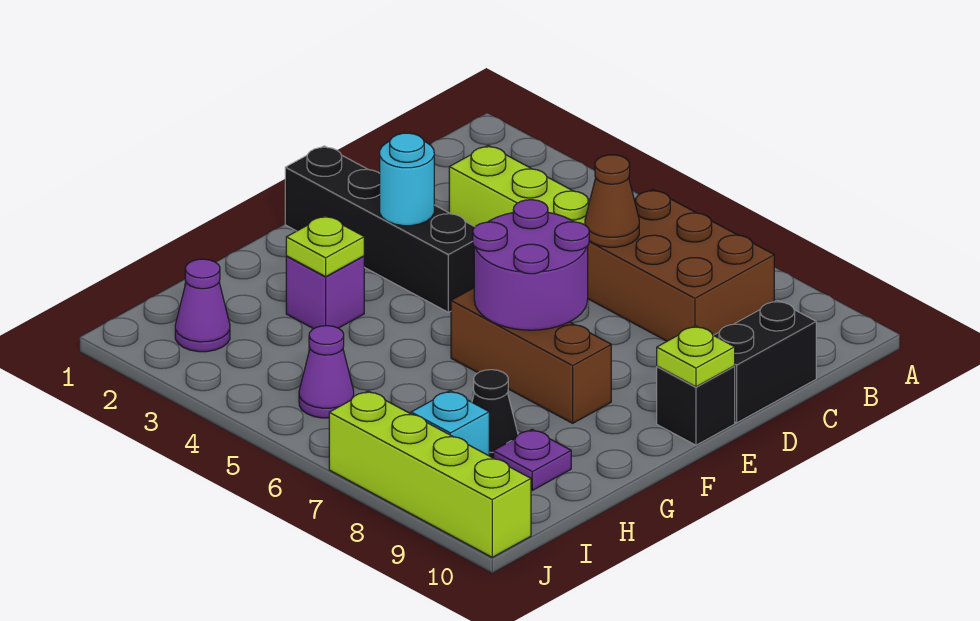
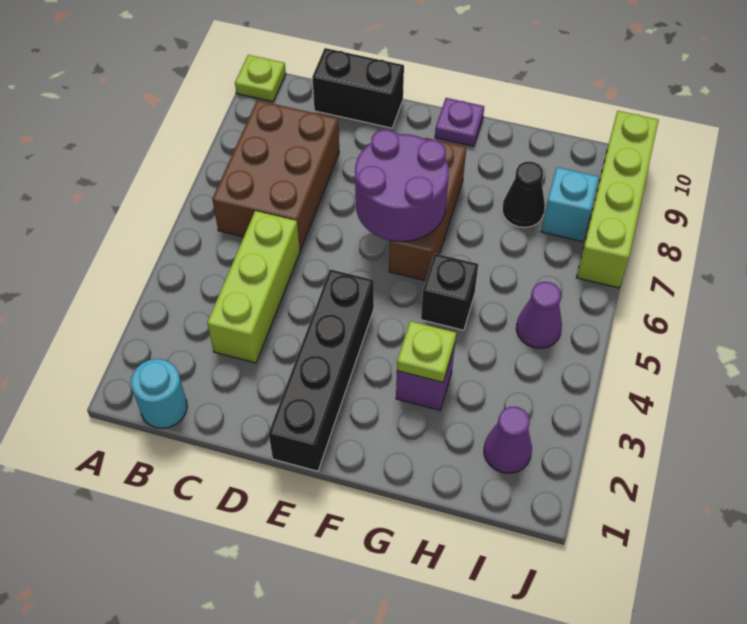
brown cone C6 level 2 -> none
cyan round brick E3 level 2 -> cyan round brick B1 level 1
black brick E10 level 1 -> black brick G5 level 1
lime plate E10 level 2 -> lime plate A10 level 1
purple plate H9 level 1 -> purple plate F10 level 1

